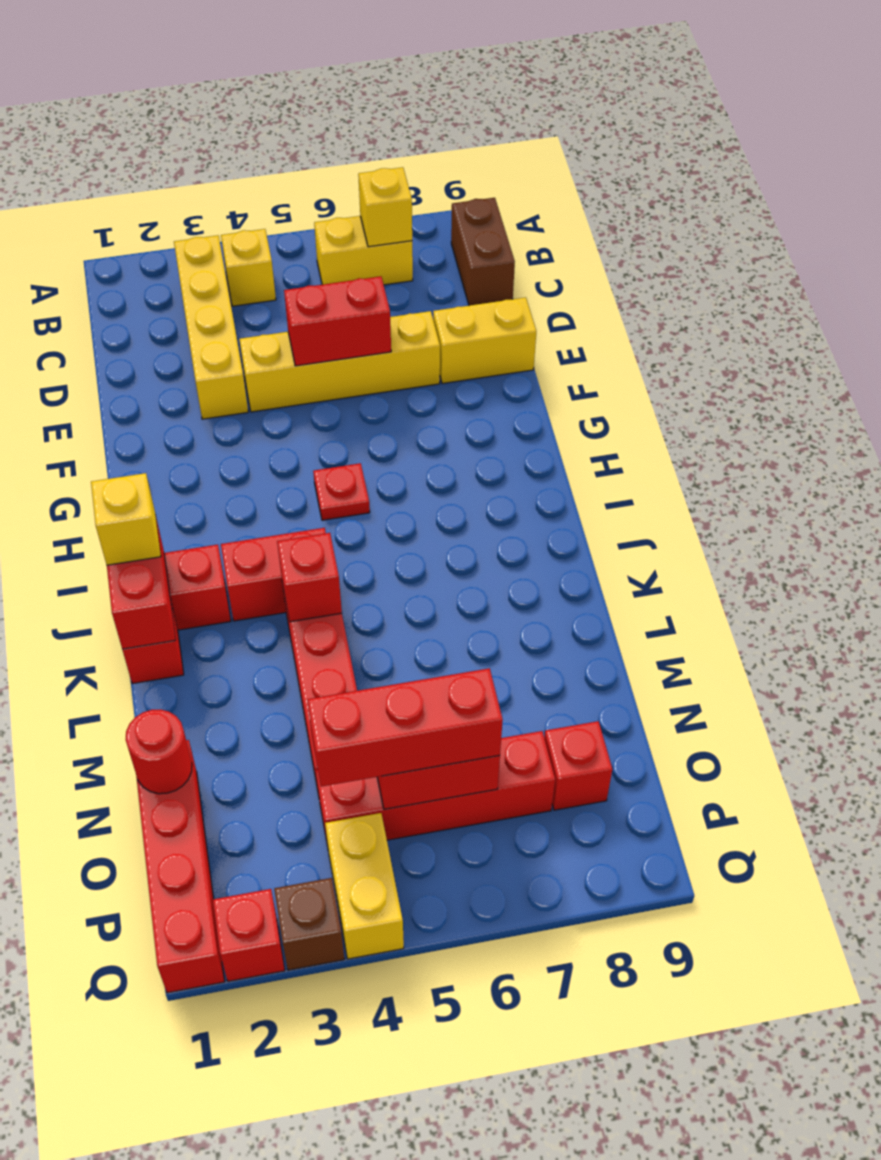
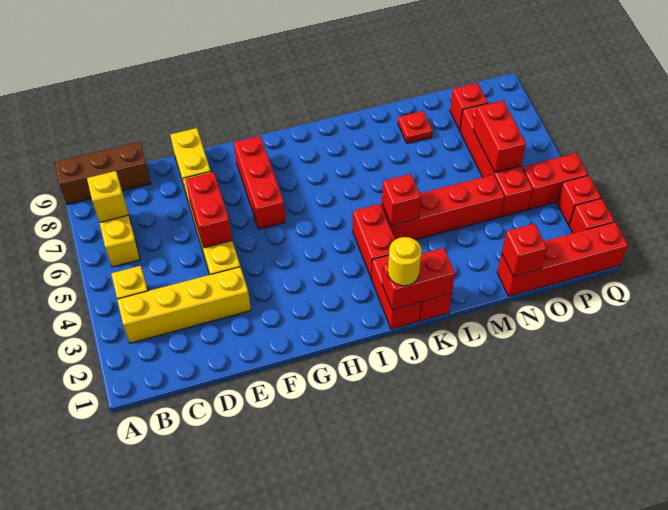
brown brick B9:C9 level 1 -> brown brick A9:C9 level 1
red plate H5 level 1 -> red plate M8 level 1
yellow brick J1 level 3 -> yellow round brick J1 level 3
red round brick N1 level 2 -> red brick N1 level 2
red brick O4:O6 level 3 -> red brick G6:G8 level 1
yellow brick P4:Q4 level 1 -> red brick P4:Q4 level 1
brown brick Q3 level 1 -> red brick Q3 level 1

